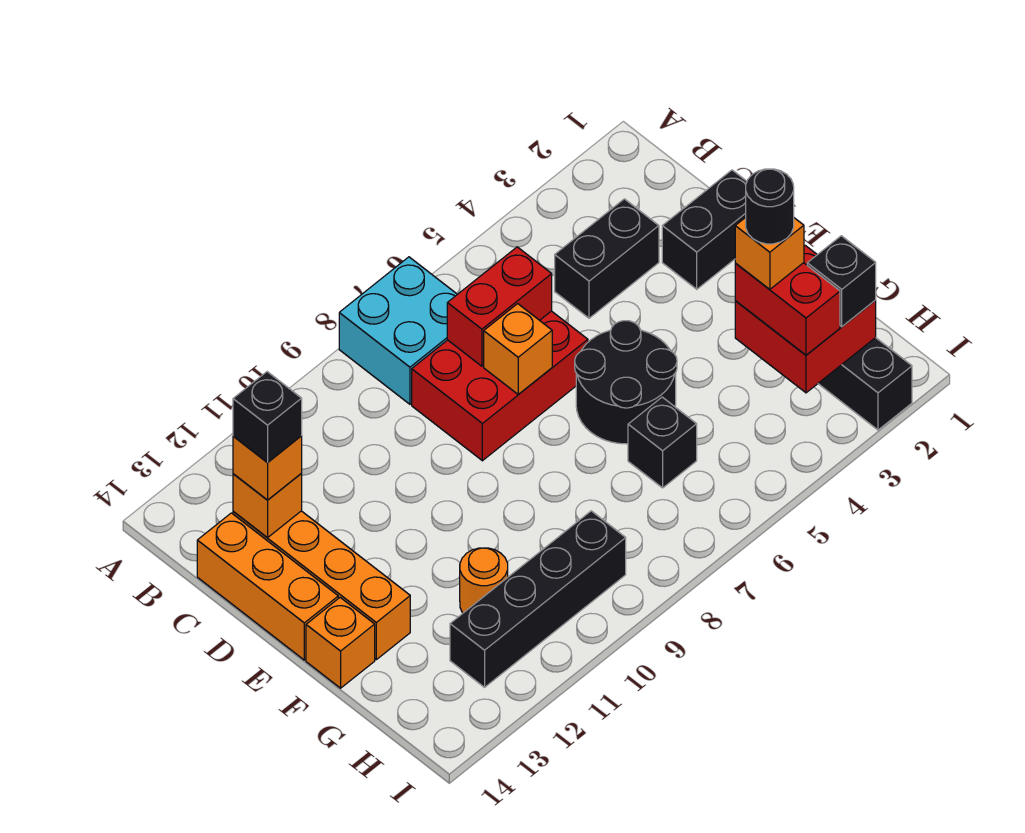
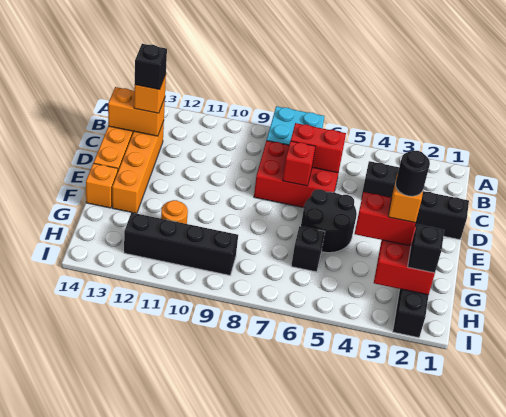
orange brick C13 level 2 -> orange brick C13:C14 level 2
orange brick D7 level 2 -> red brick D7 level 2
red brick G3:H3 level 3 -> red brick G3:G4 level 3

